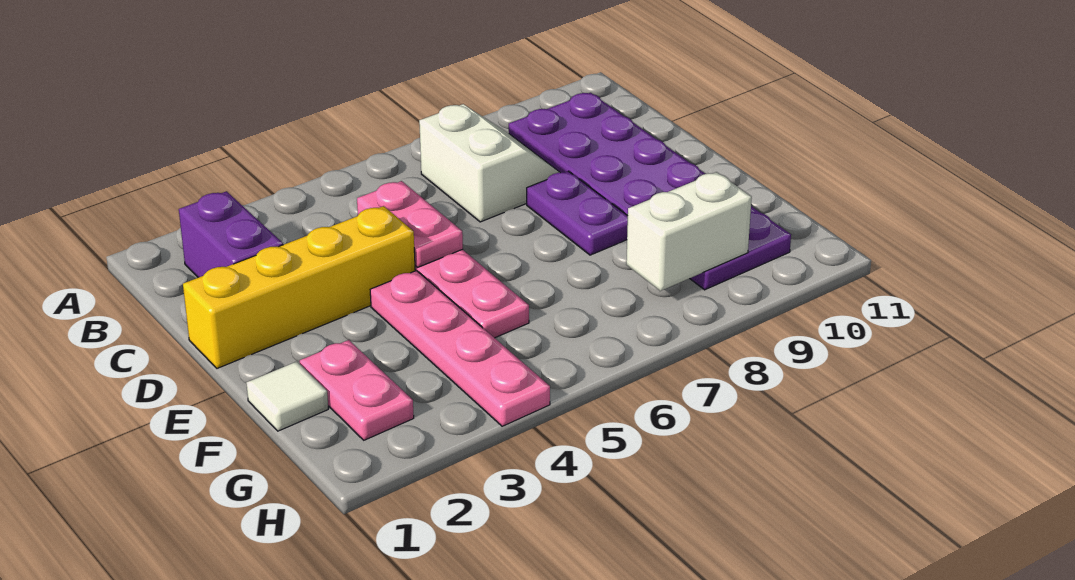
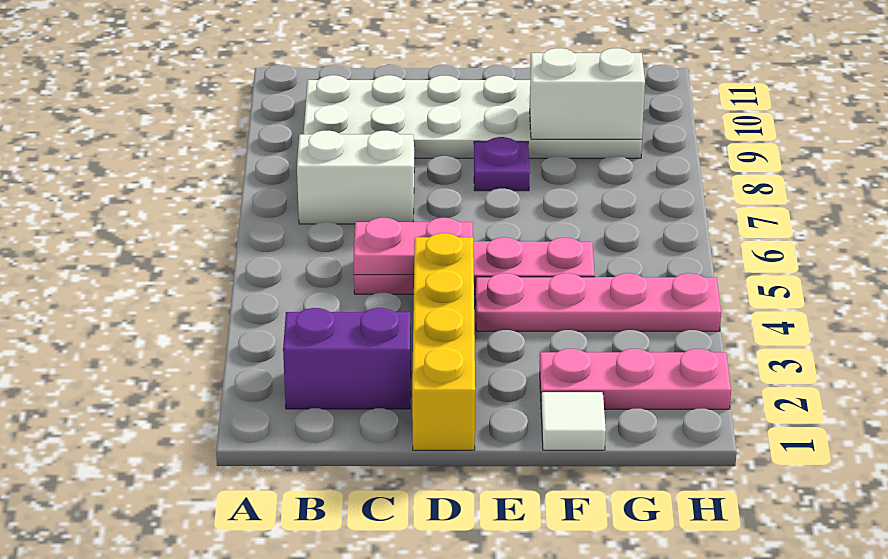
purple plate B9:G10 level 1 -> white plate B9:G10 level 1
purple plate D8:E8 level 1 -> purple plate E8 level 1
pink plate F2:G2 level 1 -> pink plate F2:H2 level 1
white brick G8:G9 level 2 -> white brick F9:G9 level 2

